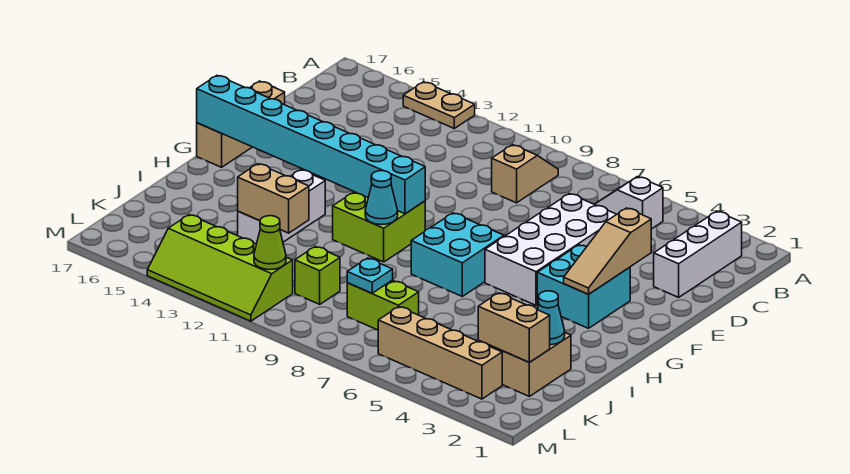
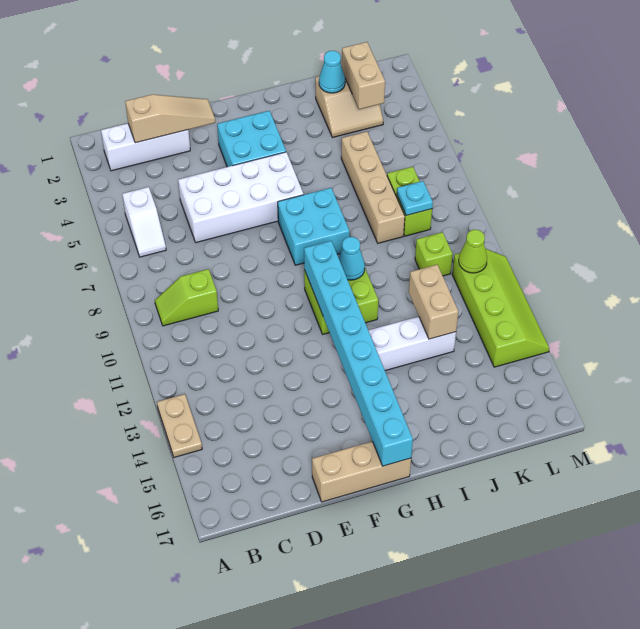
tan slope B9:C9 level 1 top C -> lime slope B9:C9 level 1 top C
tan slope E3:G3 level 2 top E -> tan slope C2:E2 level 2 top C
tan brick L3:L6 level 1 -> tan brick J5:J8 level 1

